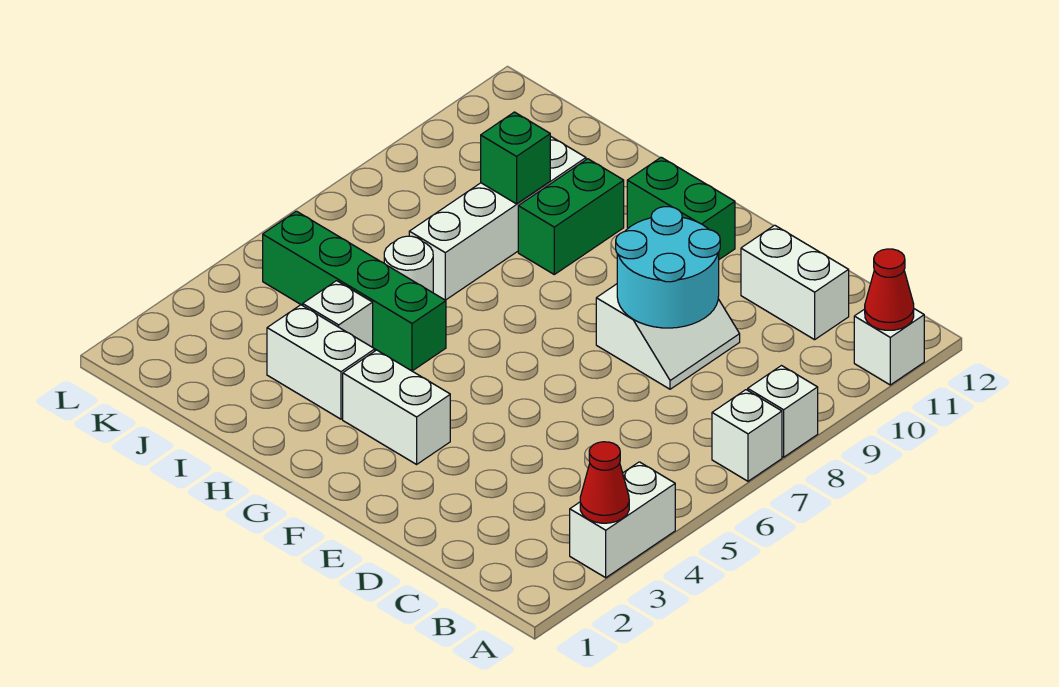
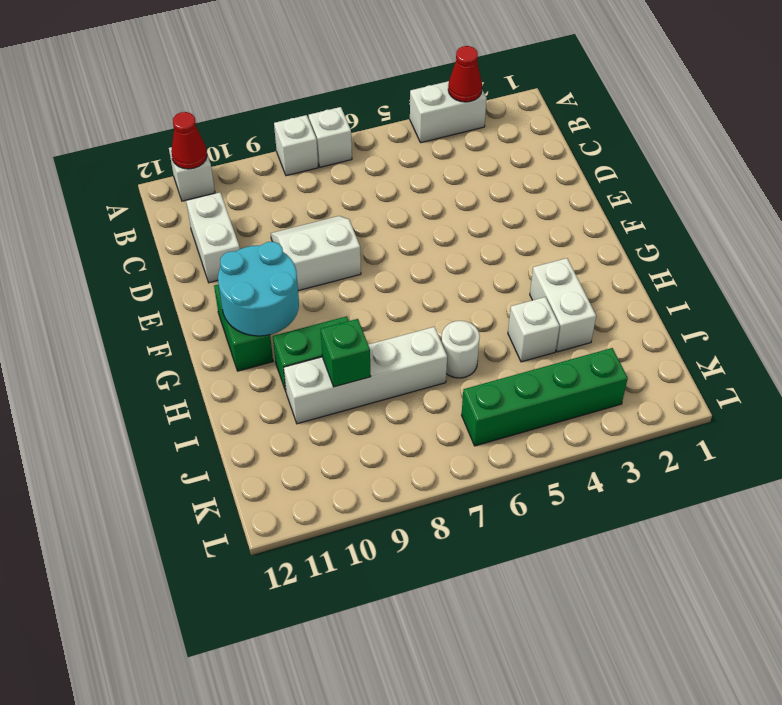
cyan round brick D8:E9 level 2 -> cyan round brick F10:G11 level 2
white brick F3:G3 level 1 -> none
green brick H5:K5 level 1 -> green brick K3:K6 level 1

